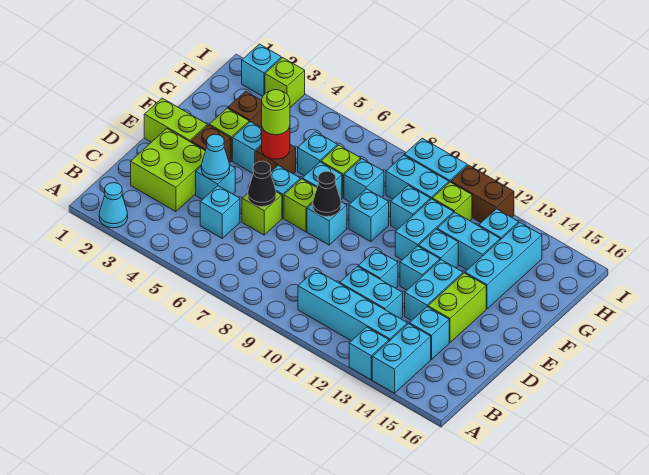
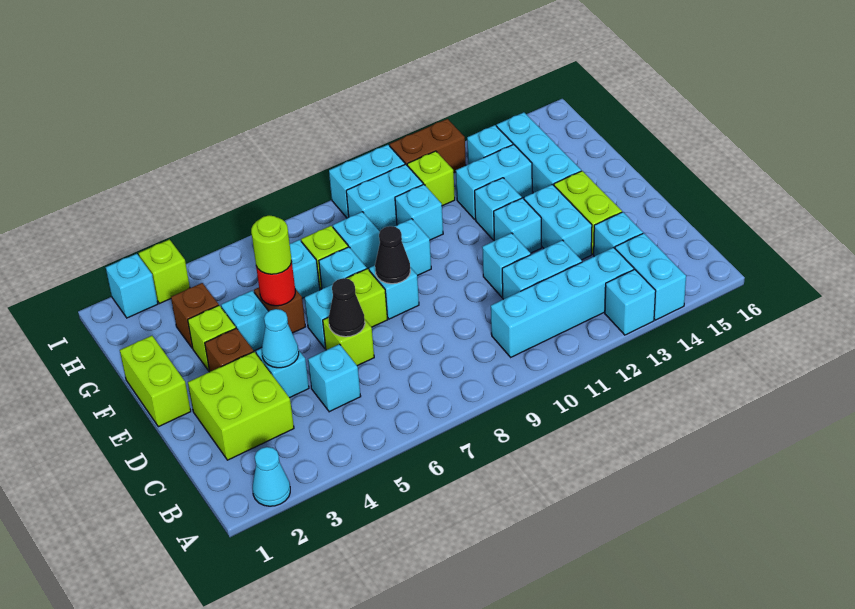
lime brick E1:E2 level 1 -> lime brick E1:F1 level 1
cyan brick F11:G11 level 1 -> none

